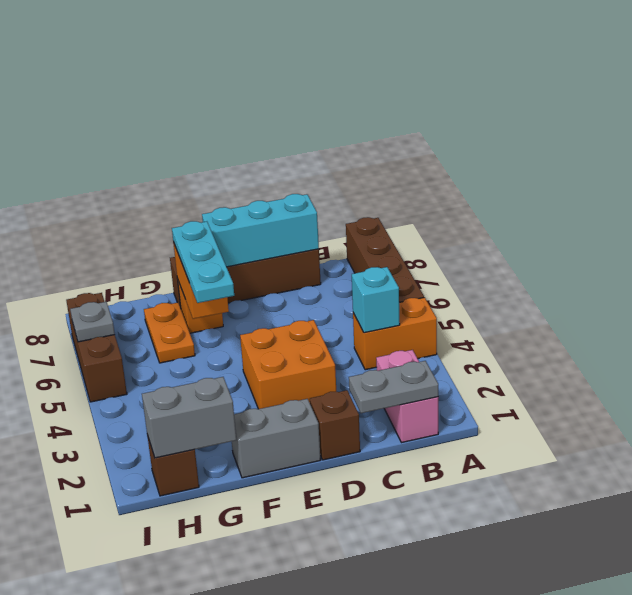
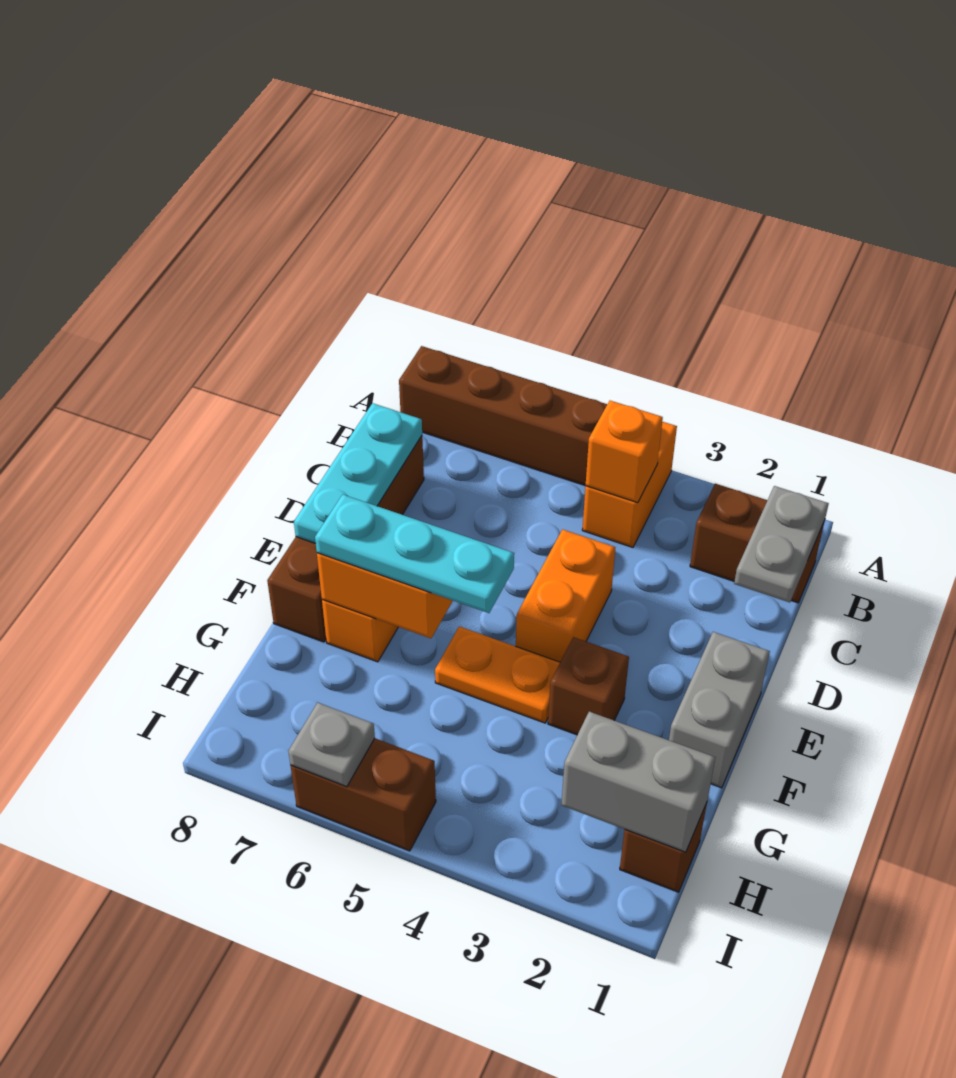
pink brick B1:B2 level 1 -> brown brick B1:B2 level 1
cyan brick B4 level 2 -> orange brick B4 level 2
cyan brick C8:E8 level 2 -> cyan plate C8:E8 level 2
brown brick D1 level 1 -> brown brick F3 level 1
orange brick D3:E4 level 1 -> orange brick D4:E4 level 1
grey brick G1:H1 level 2 -> grey brick H1:H2 level 2
orange plate G6:G7 level 1 -> orange plate F4:F5 level 1
brown brick I5:I7 level 1 -> brown brick I5:I6 level 1

